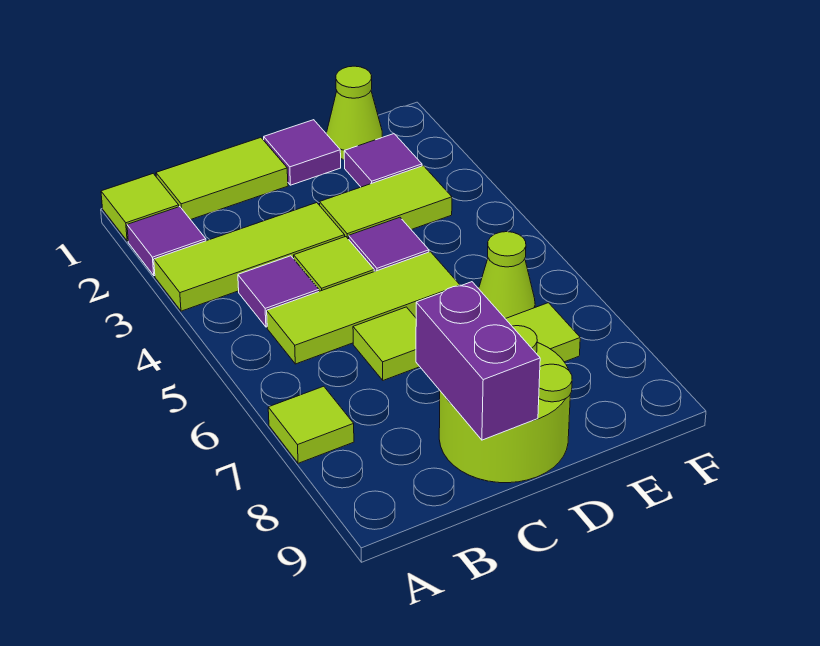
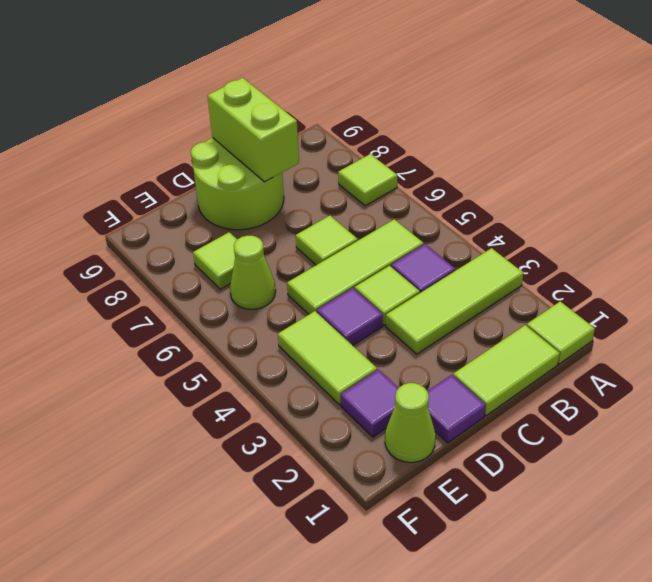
purple tile A2 level 1 -> none
purple brick C8:C9 level 2 -> lime brick C8:C9 level 2
lime tile D3:E3 level 1 -> lime tile E3:E4 level 1

